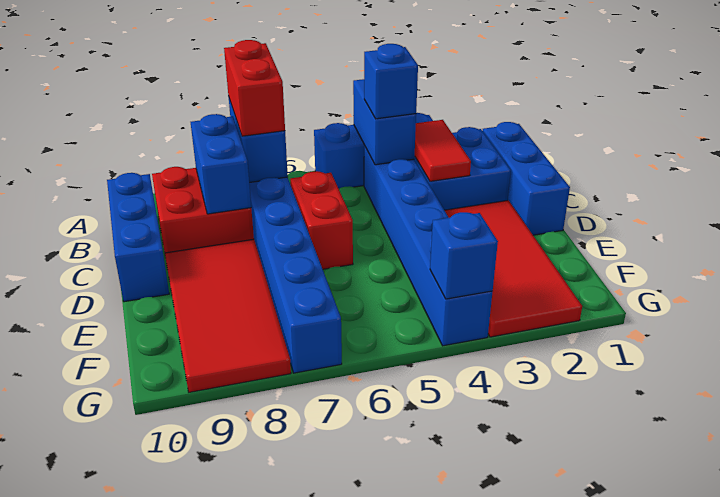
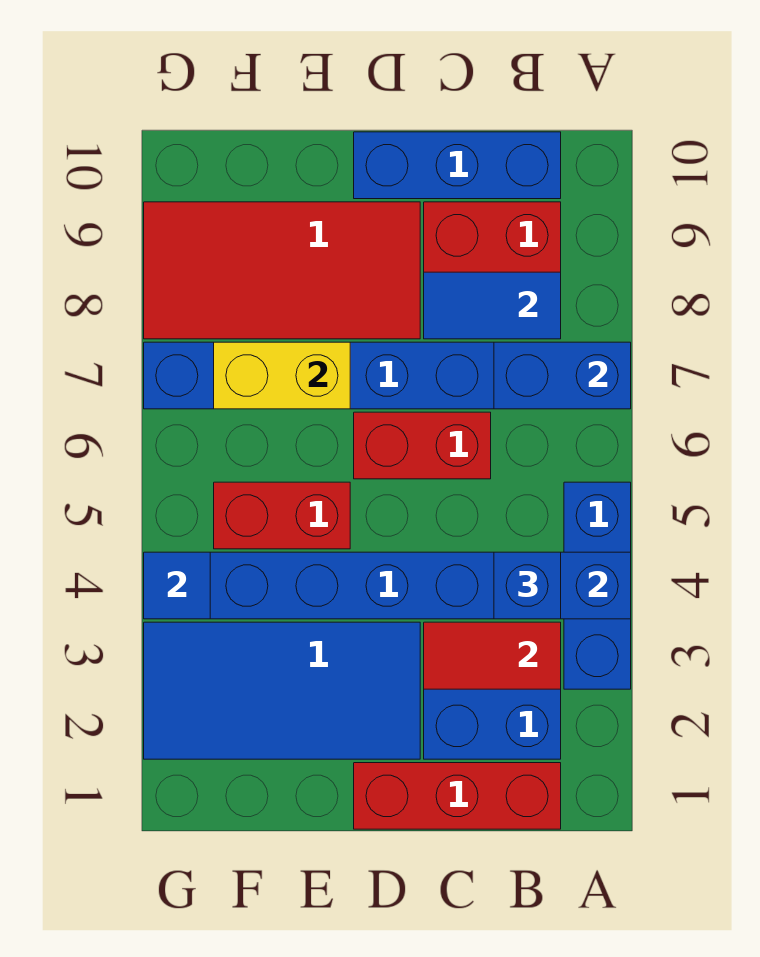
red brick A7:B7 level 3 -> red brick E5:F5 level 1
blue brick B1:D1 level 1 -> red brick B1:D1 level 1
blue brick B8:C8 level 2 -> blue tile B8:C8 level 2
red tile D2:G3 level 1 -> blue tile D2:G3 level 1
none -> yellow brick E7:F7 level 2
blue brick G4 level 2 -> blue tile G4 level 2

